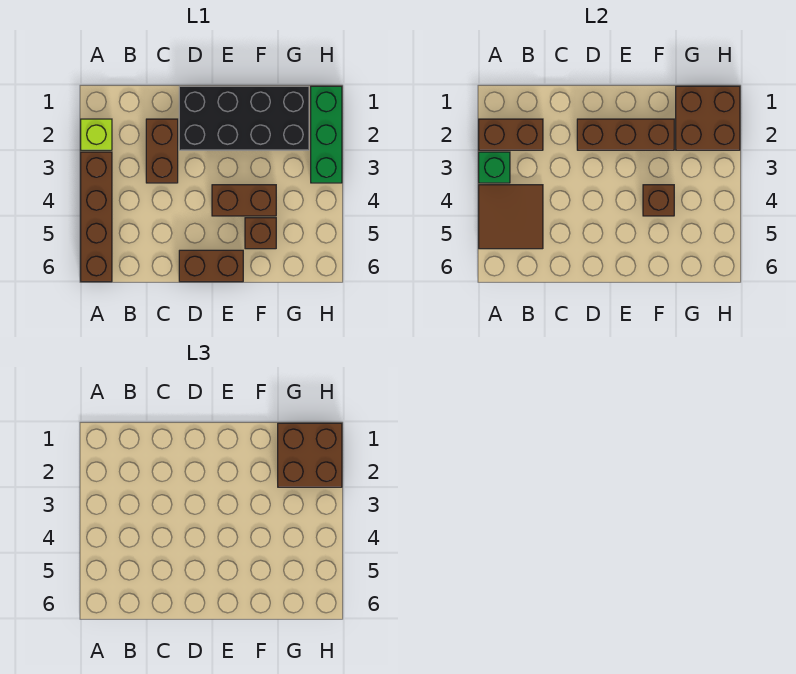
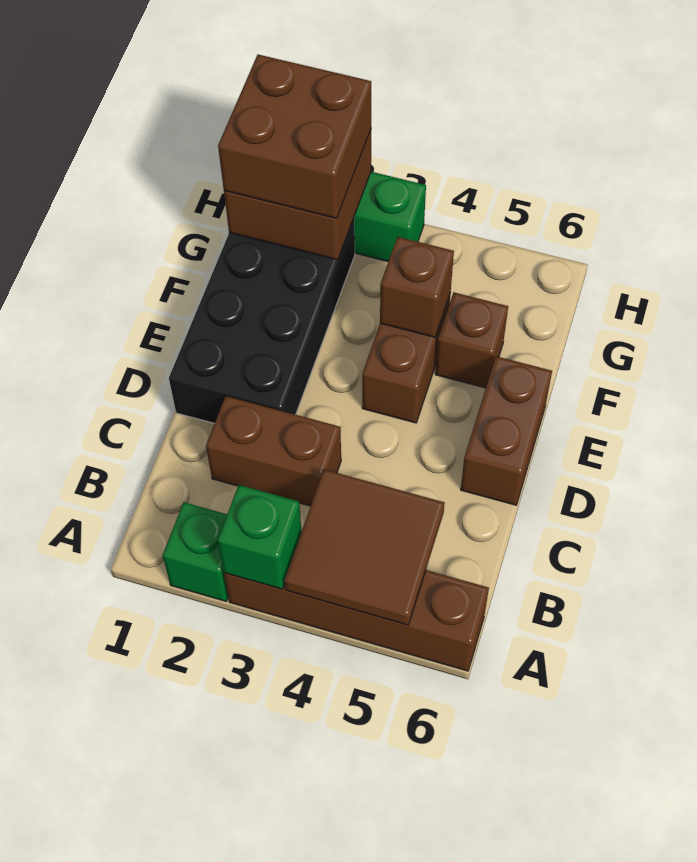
lime brick A2 level 1 -> green brick A2 level 1
brown brick A2:B2 level 2 -> none
brown brick D2:F2 level 2 -> none

